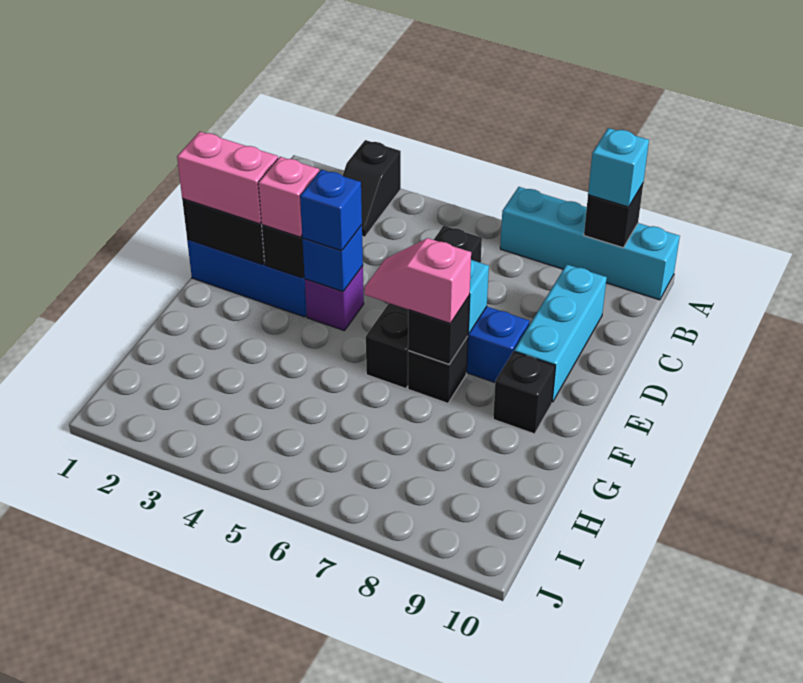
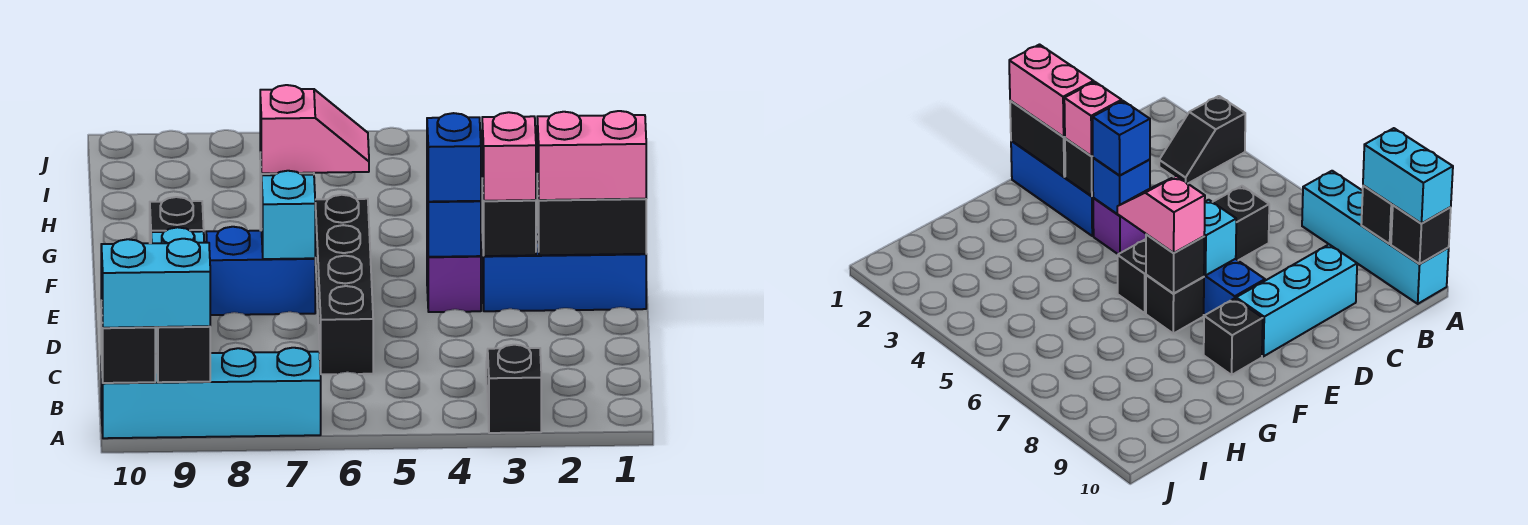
cyan brick A9 level 3 -> cyan brick A9:A10 level 3
none -> black brick A10 level 2

